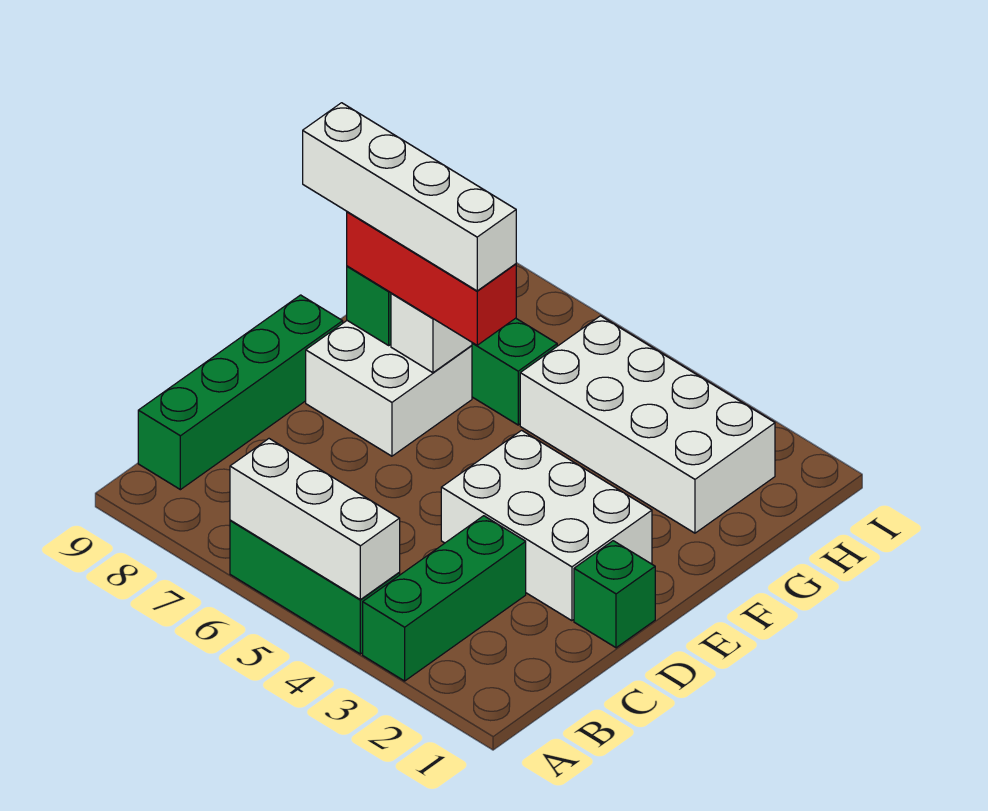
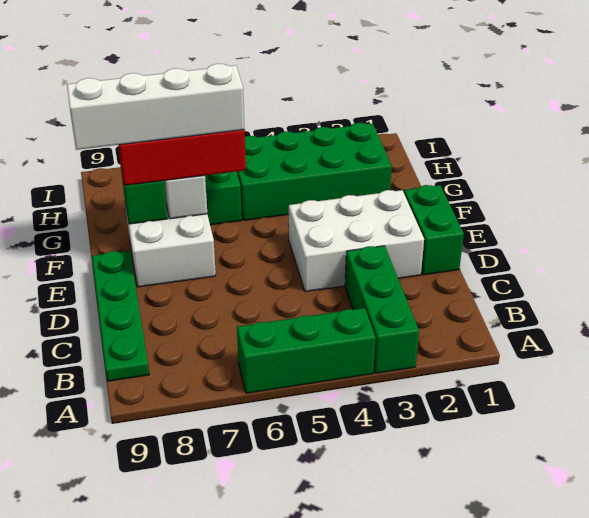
white brick A4:A6 level 2 -> none
green brick B9:E9 level 1 -> green plate B9:E9 level 1
green brick D1 level 1 -> green brick D1:E1 level 1
white brick G2:H5 level 1 -> green brick G2:H5 level 1

